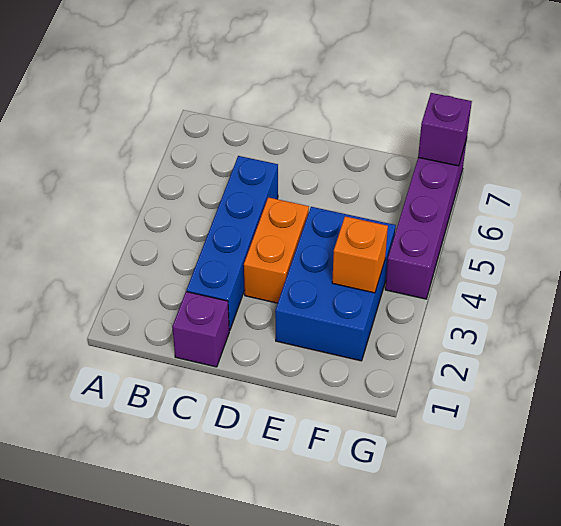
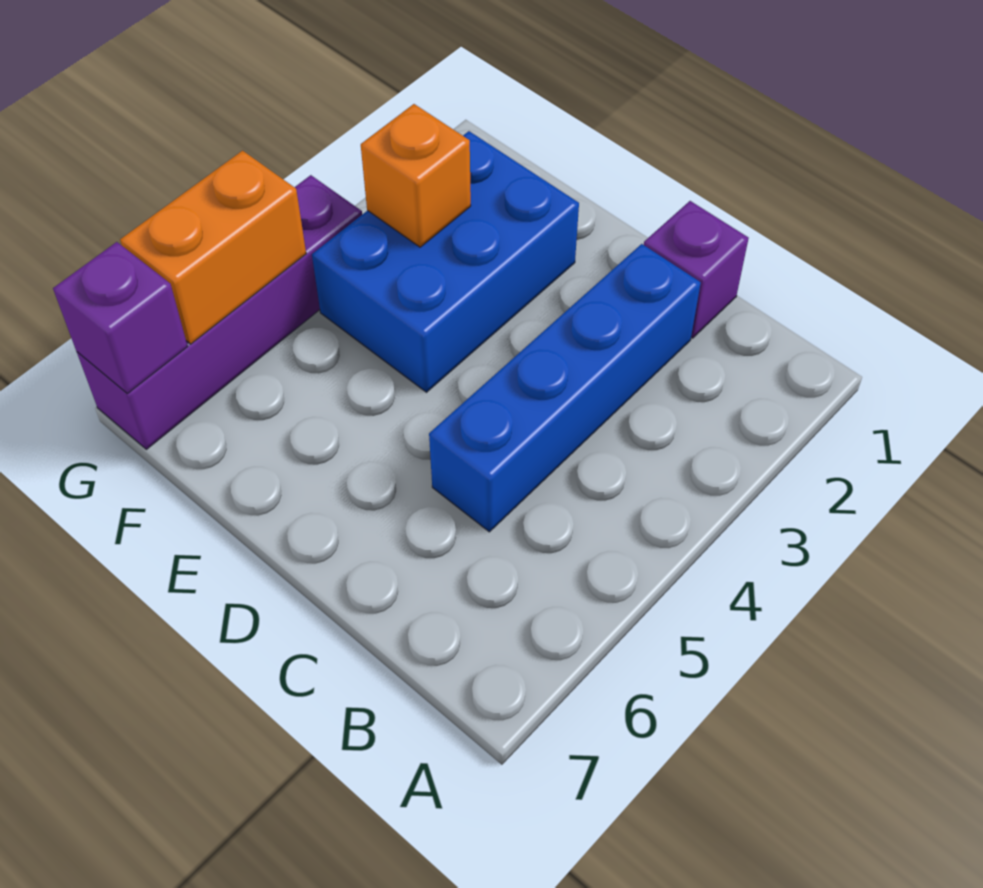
orange brick D3:D4 level 1 -> orange brick G5:G6 level 2

